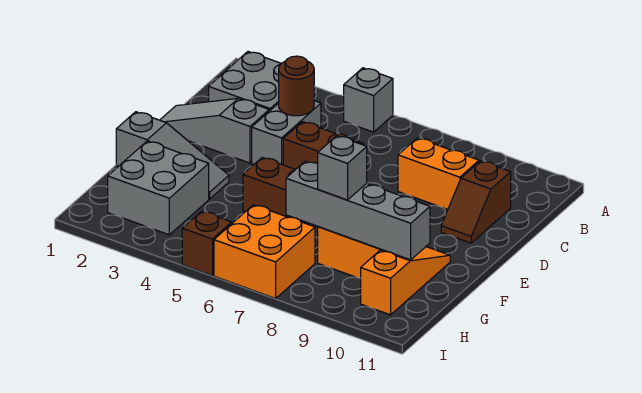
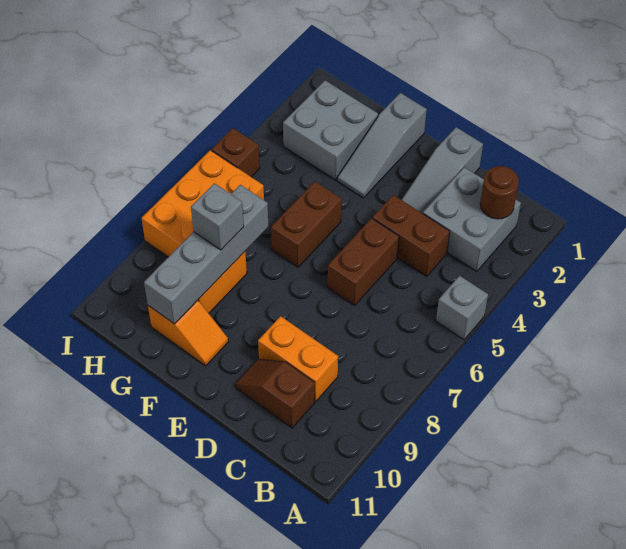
grey brick C4:D4 level 1 -> brown brick C4:D4 level 1
brown round brick C4 level 2 -> brown round brick B2 level 2
orange brick C8:C9 level 1 -> orange brick C9:D9 level 1
grey slope D1:D3 level 1 top 3 -> grey slope D1:D3 level 1 top 1
orange slope F10:H10 level 1 top H -> orange slope F10:G10 level 1 top G
orange brick H6:I7 level 1 -> orange brick H6:I8 level 1

